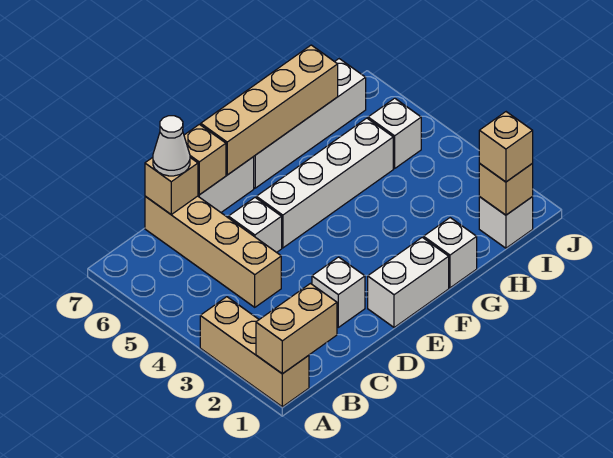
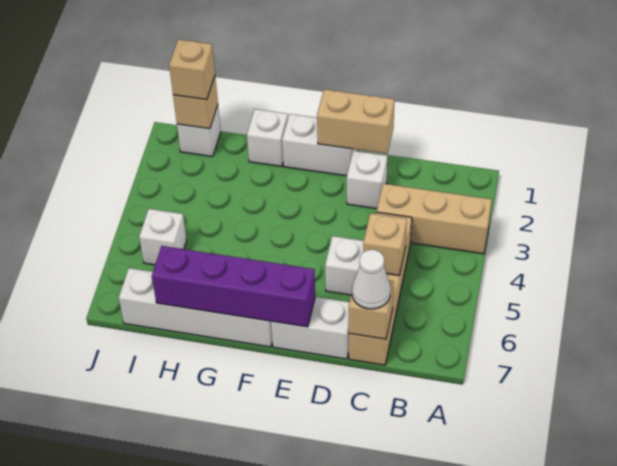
tan brick A1:A3 level 1 -> tan brick A3:C3 level 1
tan brick A1:B1 level 2 -> tan brick D1:E1 level 2
tan brick D7 level 2 -> tan brick C5 level 2
white brick E5:H5 level 1 -> none
tan brick E7:H7 level 2 -> purple brick E7:H7 level 2

